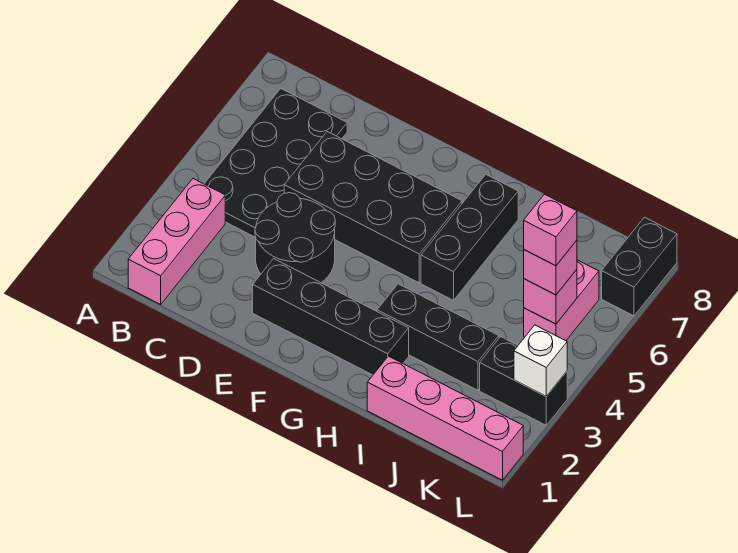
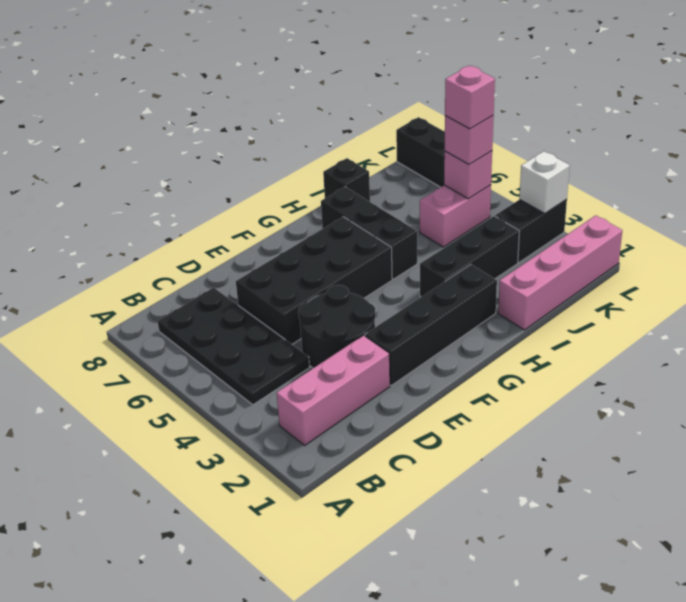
pink brick B1:B3 level 1 -> pink brick B2:D2 level 1
none -> black brick I8 level 1
pink brick K5:K6 level 1 -> pink brick J5:K5 level 1

